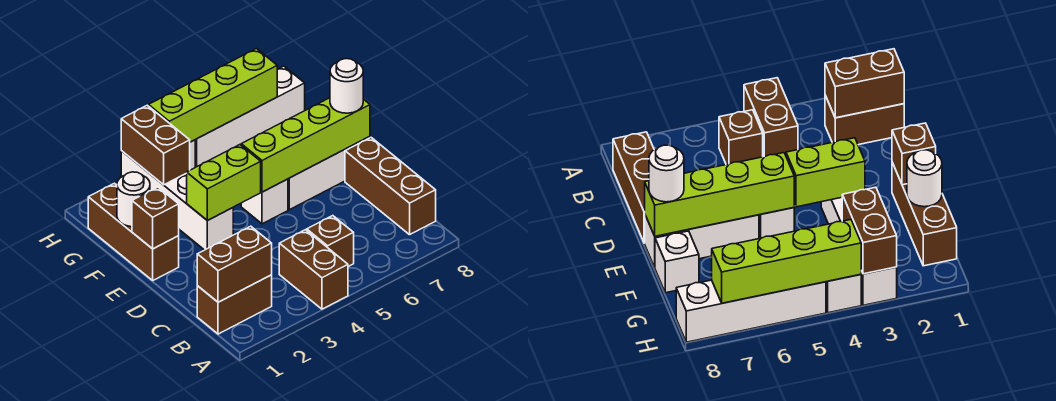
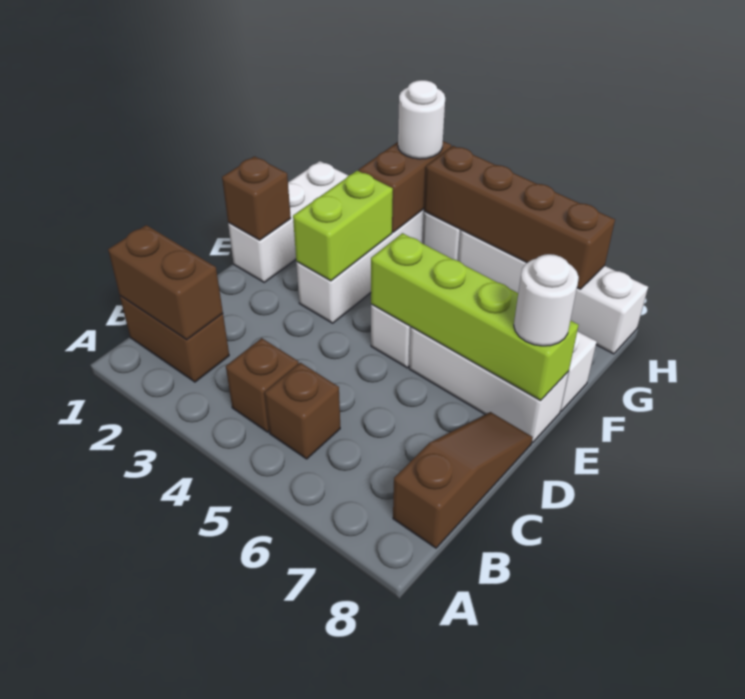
brown brick A4:B4 level 1 -> brown brick B4 level 1
brown brick B8:D8 level 1 -> brown slope B8:D8 level 1 top B
brown brick E1:G1 level 1 -> white brick E1:G1 level 1
lime brick E3:E4 level 2 -> lime brick E3:F3 level 2
white round brick F1 level 2 -> white round brick H3 level 3
lime brick H4:H7 level 2 -> brown brick H4:H7 level 2

